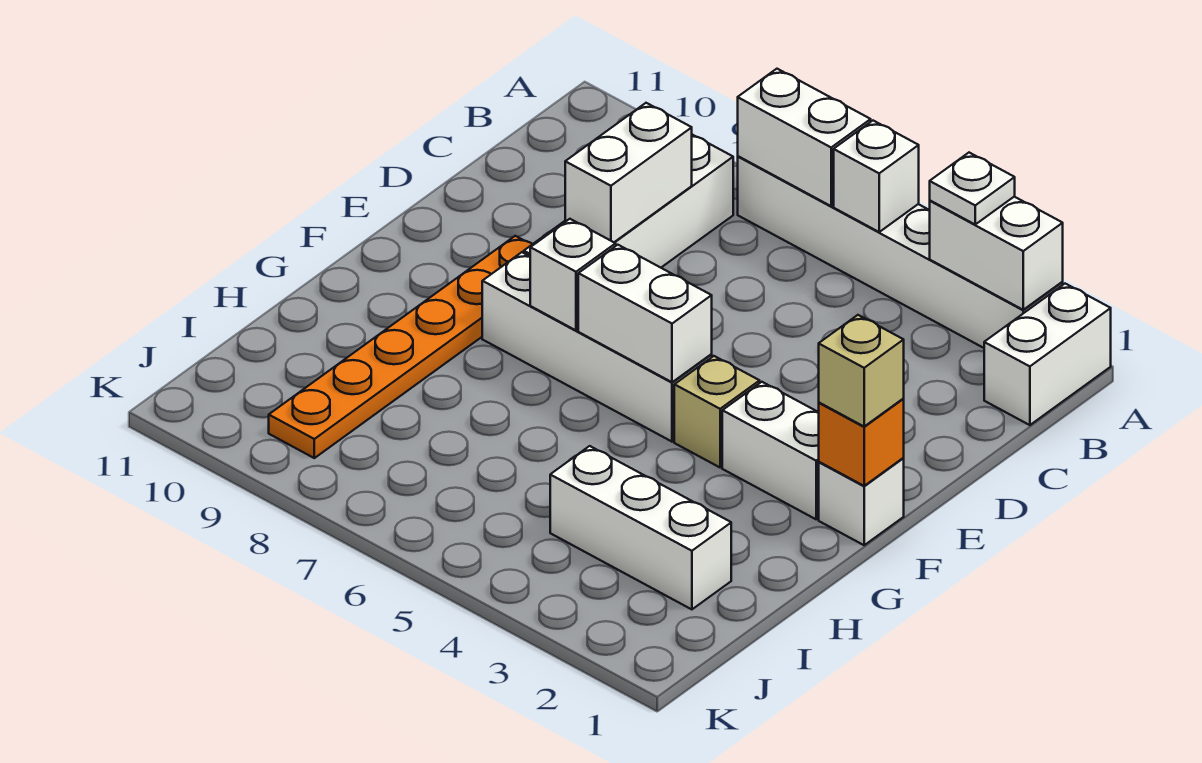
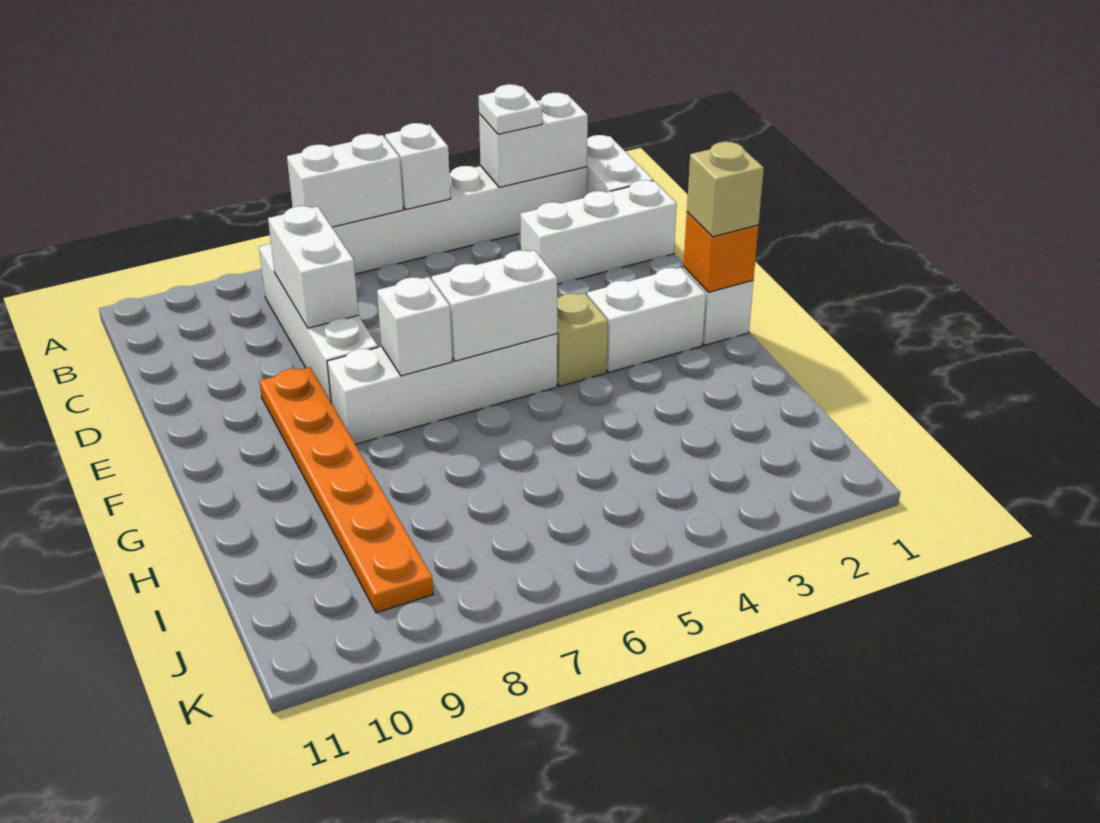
white brick I2:I4 level 1 -> white brick C1:C3 level 1

